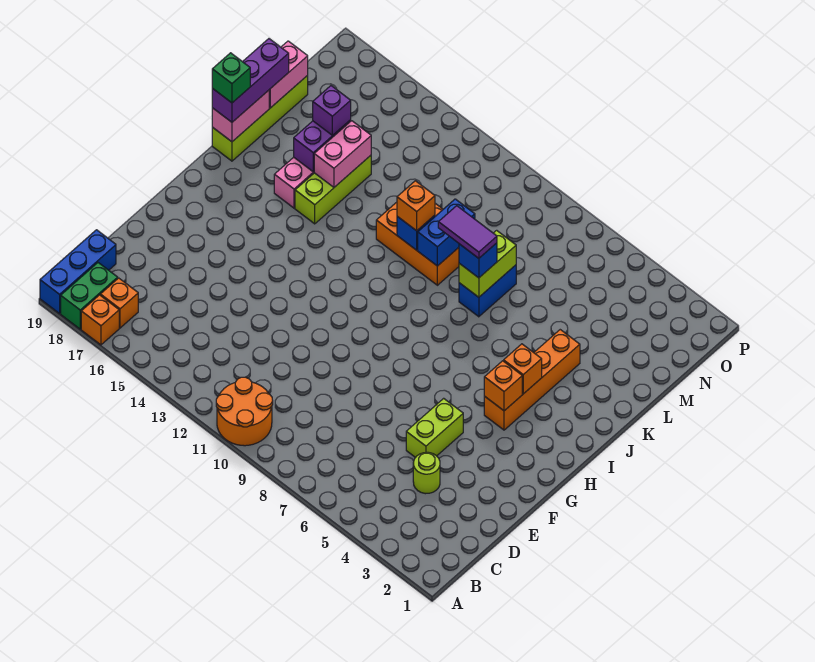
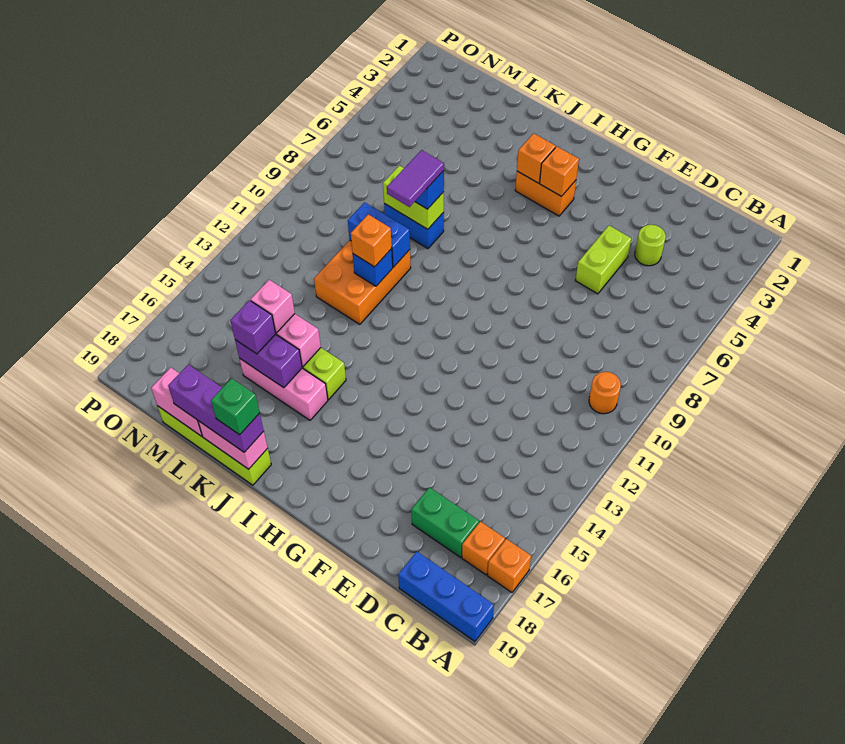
orange round brick A10:B11 level 1 -> orange round brick B10 level 1
green brick A18:B18 level 1 -> green brick C17:D17 level 1
lime brick E5:F5 level 1 -> lime brick E5:E6 level 1
orange brick H4:K4 level 1 -> orange brick H4:I4 level 1
none -> pink brick L15 level 3

